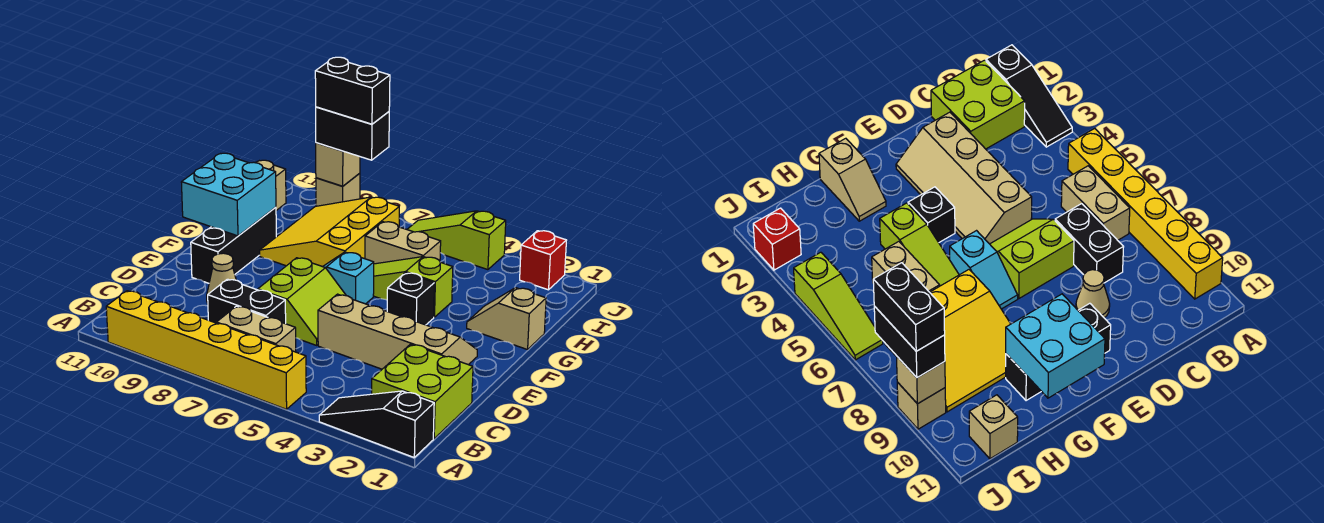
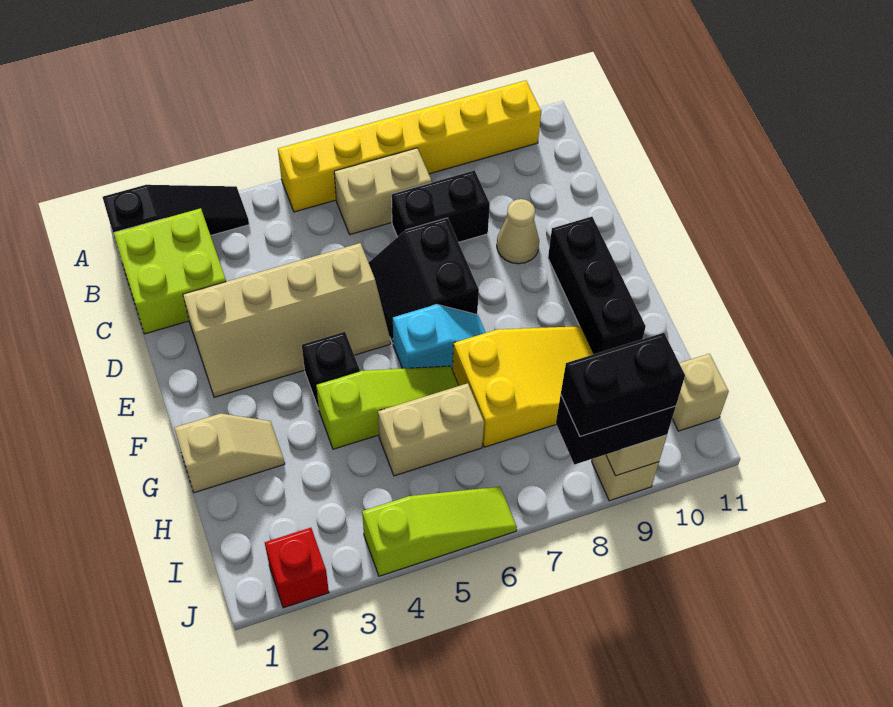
lime slope D6:E7 level 1 top 7 -> black slope D6:E7 level 1 top 7
cyan brick F10:G11 level 2 -> none
yellow slope G7:I9 level 1 top 7 -> yellow slope G7:H9 level 1 top 7

